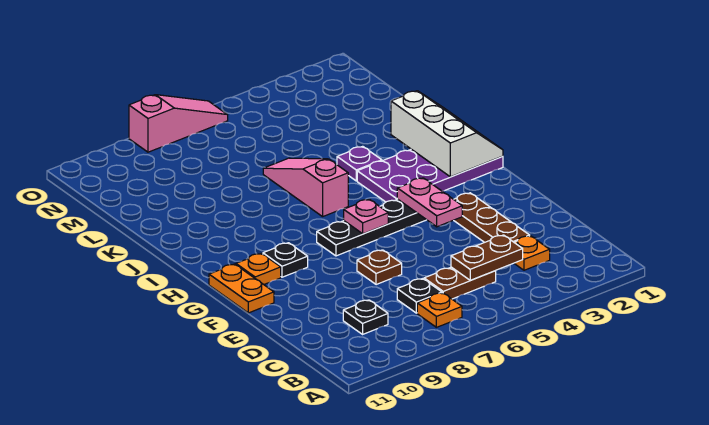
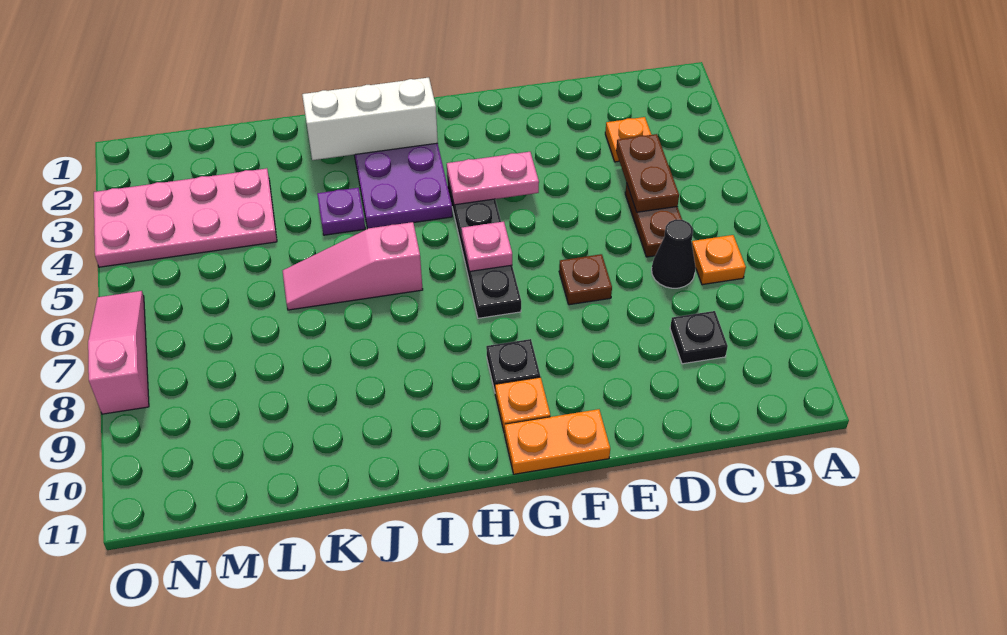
black plate C7 level 1 -> black cone C7 level 1
brown plate D3:F3 level 1 -> none
none -> pink plate L3:O4 level 1

